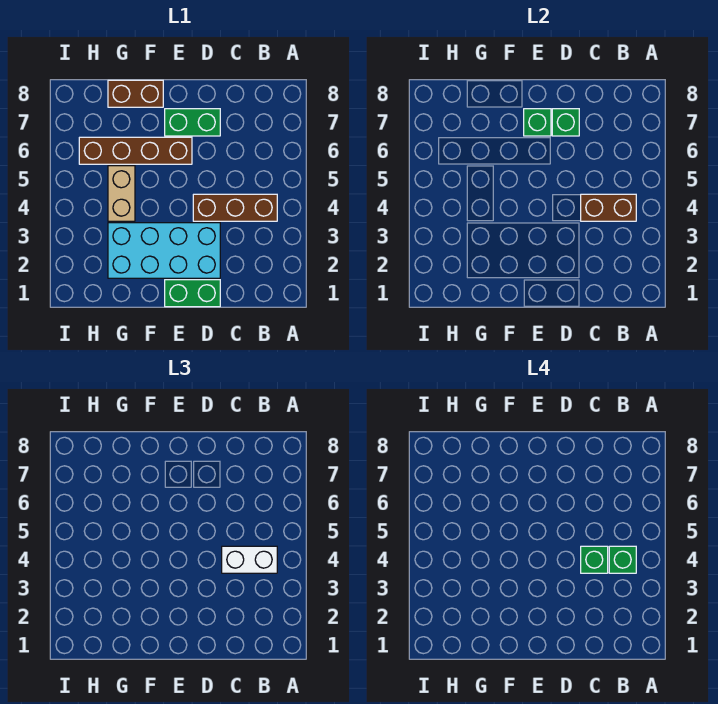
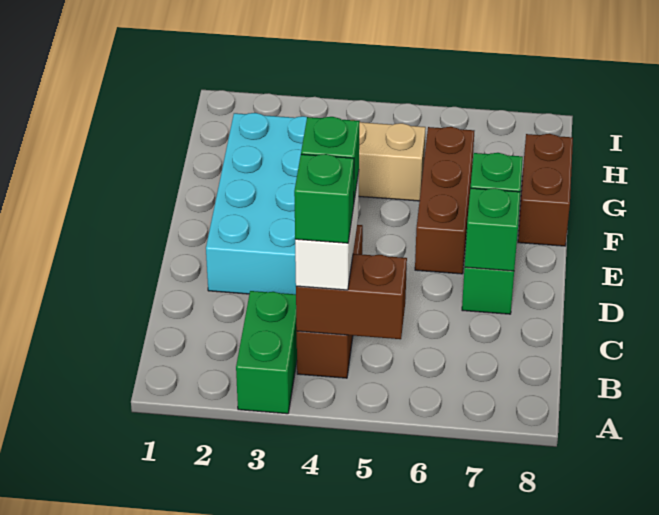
brown brick B4:C4 level 2 -> brown brick B4:B5 level 2
green brick D1:E1 level 1 -> green brick A3:B3 level 1
brown brick E6:H6 level 1 -> brown brick E6:G6 level 1

